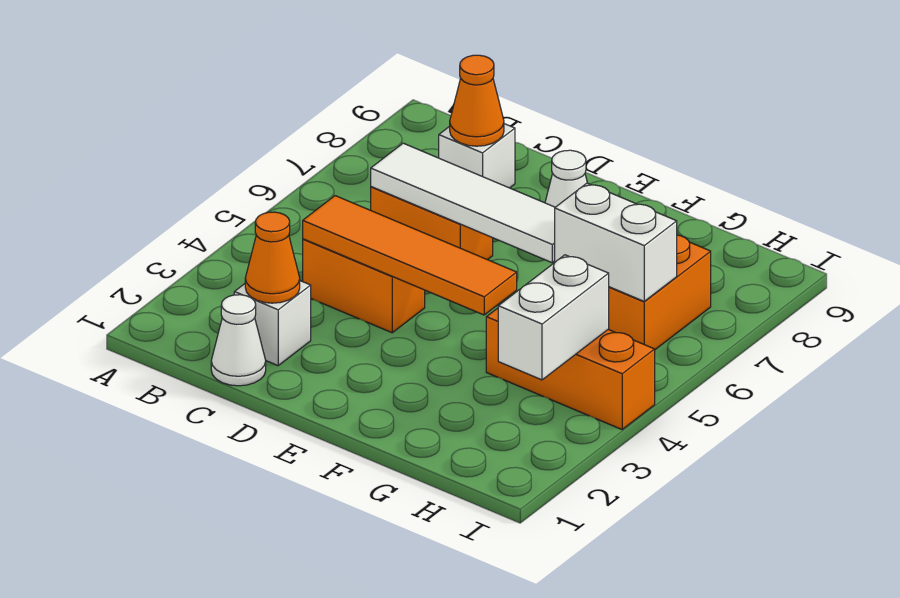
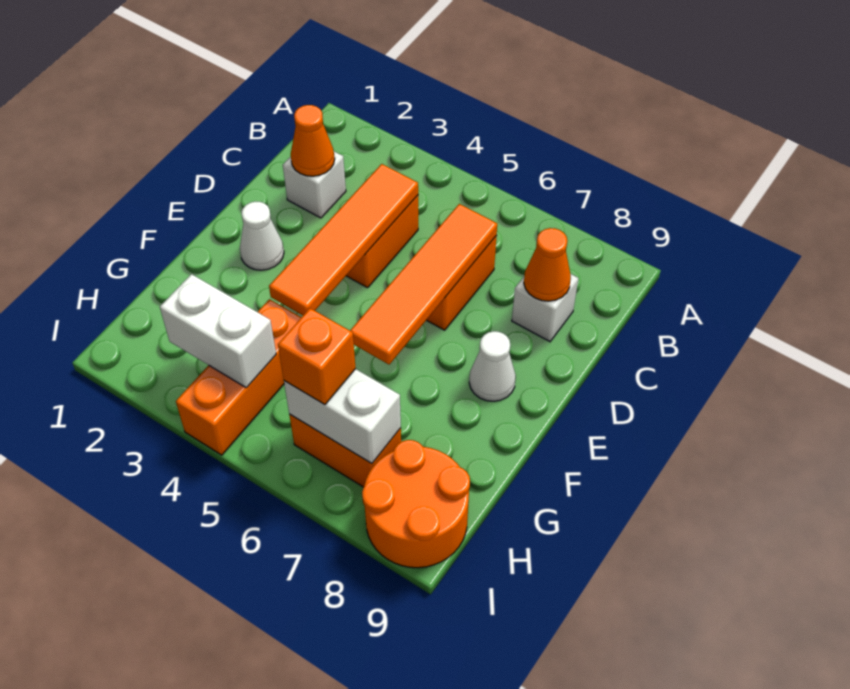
white cone C1 level 1 -> white cone E2 level 1
white tile C6:F6 level 2 -> orange tile C6:F6 level 2
white brick G6:H6 level 2 -> white brick H6:H7 level 2
none -> orange brick H6 level 3
none -> orange round brick H8:I9 level 1

